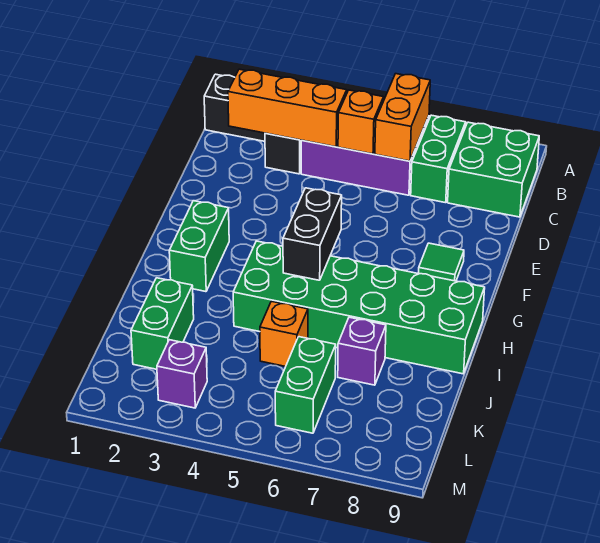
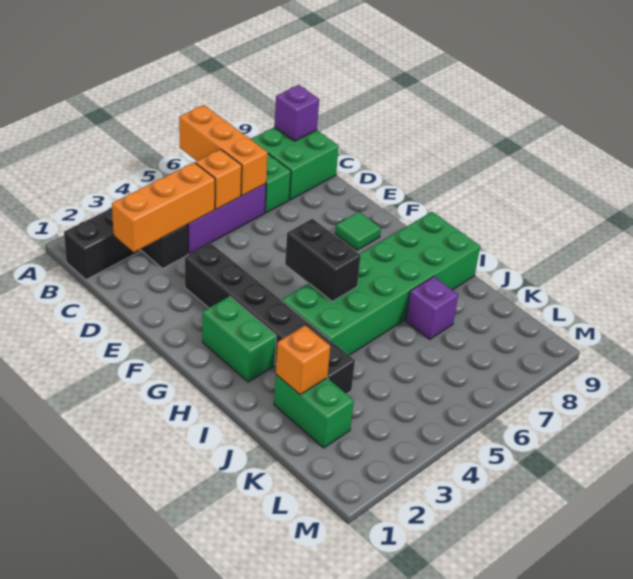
orange brick B6:C6 level 2 -> orange brick A6:C6 level 2
none -> black brick E3:J3 level 1
orange brick J5 level 1 -> orange brick J2 level 2
green brick K6:L6 level 1 -> none
purple brick L3 level 1 -> purple brick B9 level 2

